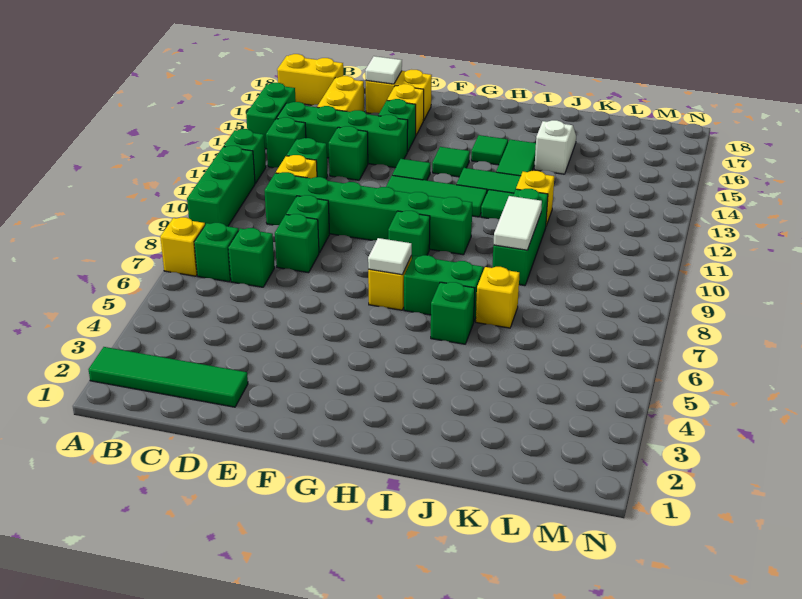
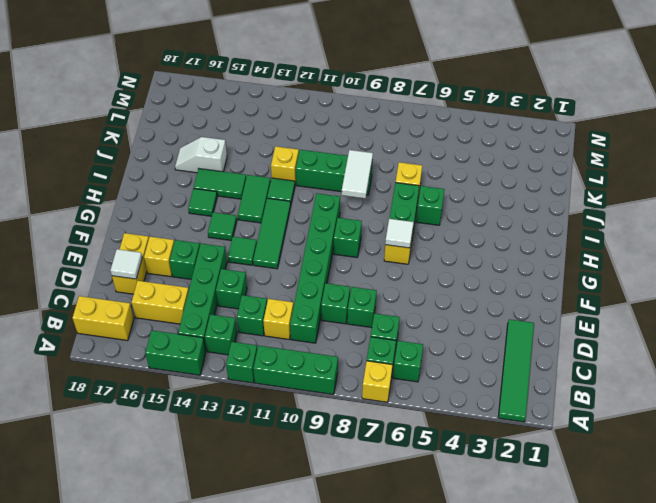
yellow brick A17:B17 level 1 -> yellow brick B17:B18 level 1
none -> green brick B6 level 1
white tile J9:J10 level 2 -> white tile I9:J9 level 2

